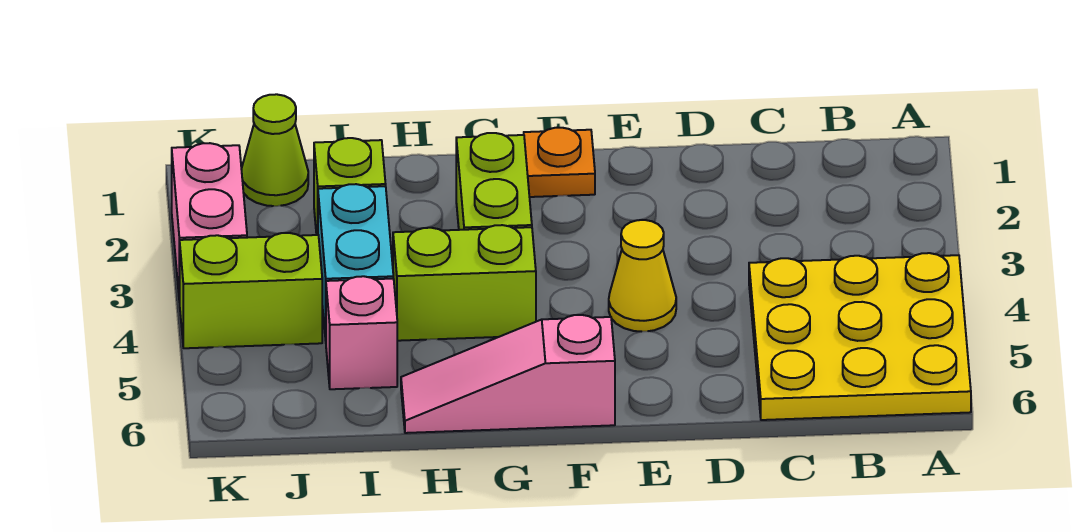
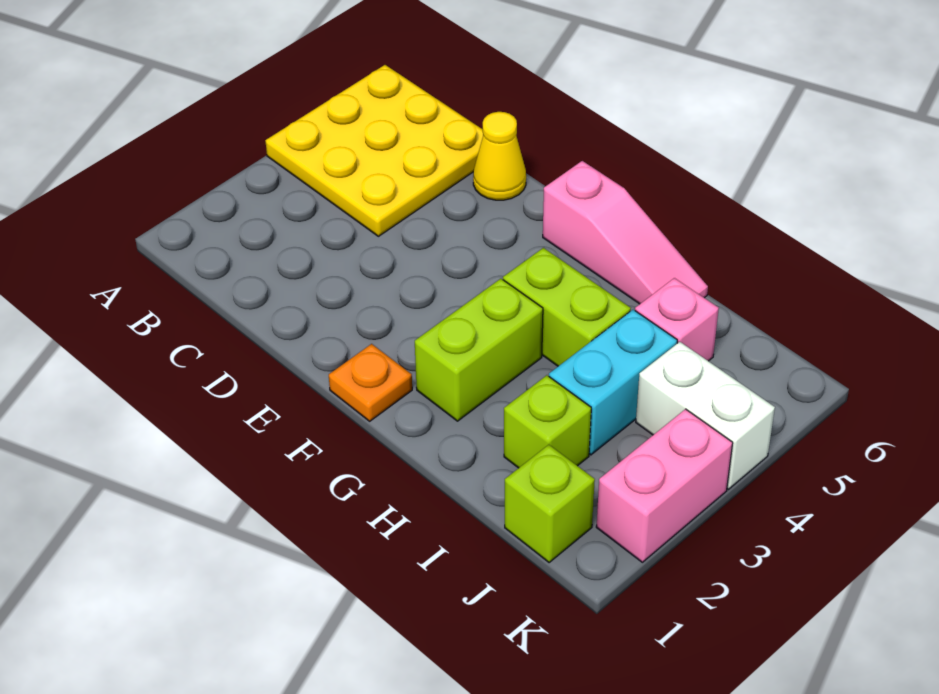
yellow cone E4 level 1 -> yellow cone D6 level 1
lime cone J1 level 1 -> lime brick J1 level 1
lime brick J4:K4 level 1 -> white brick J4:K4 level 1

